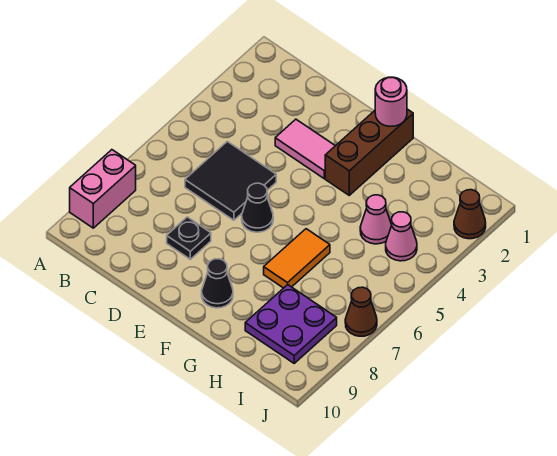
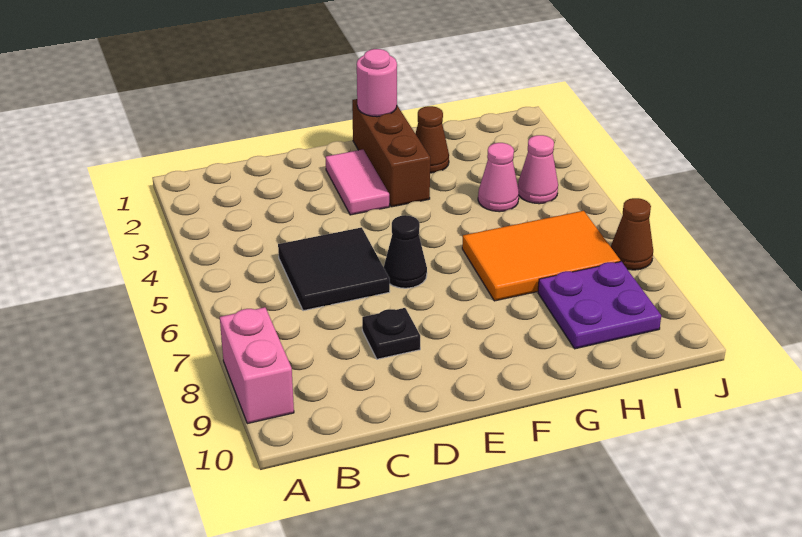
pink tile D3:E3 level 1 -> pink tile E2:E3 level 1
black cone F9 level 1 -> none
orange tile G6:G7 level 1 -> orange tile G6:I7 level 1
brown cone J2 level 1 -> brown cone G2 level 1

